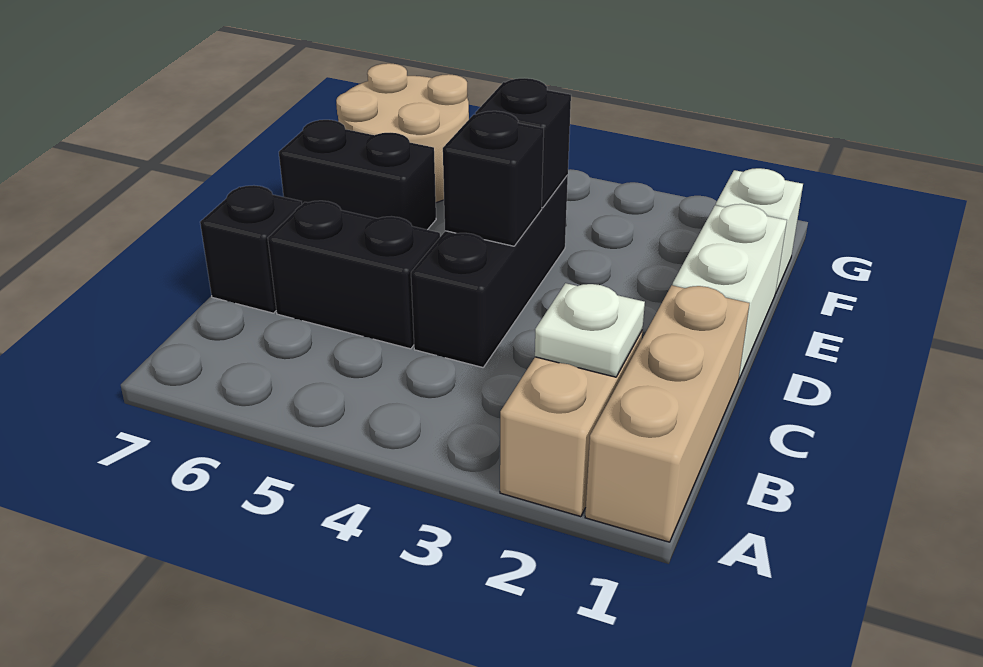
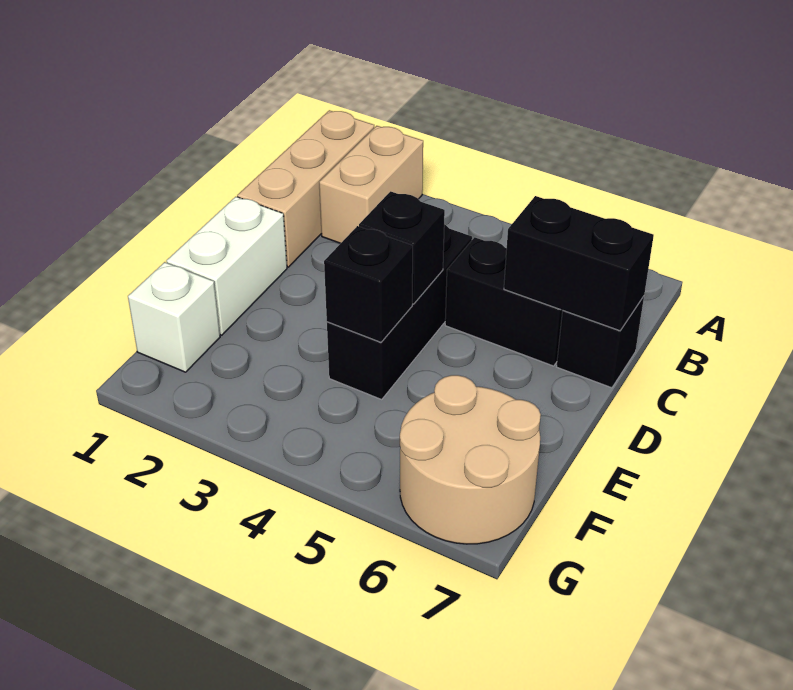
white plate B2 level 2 -> none
black brick E6:E7 level 1 -> black brick C6:C7 level 2

